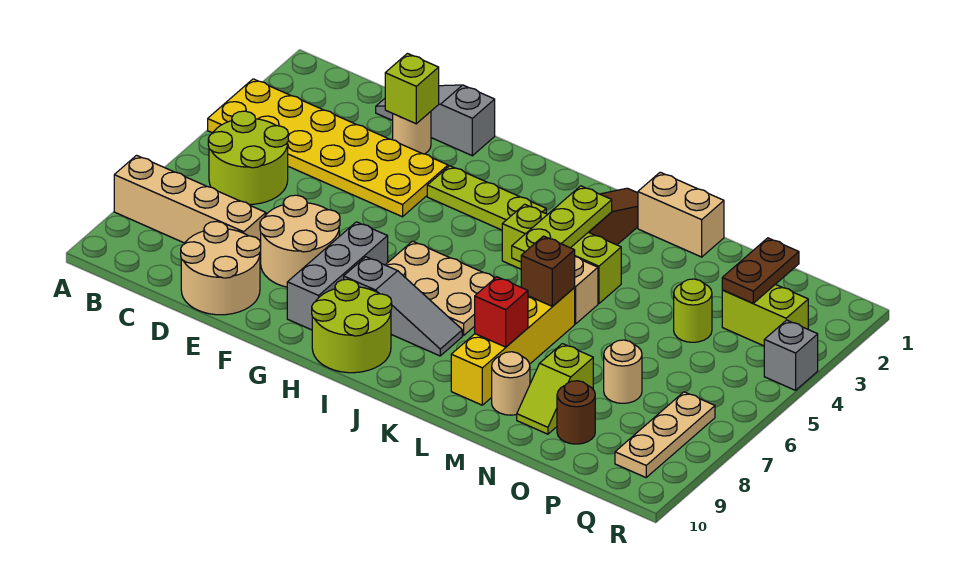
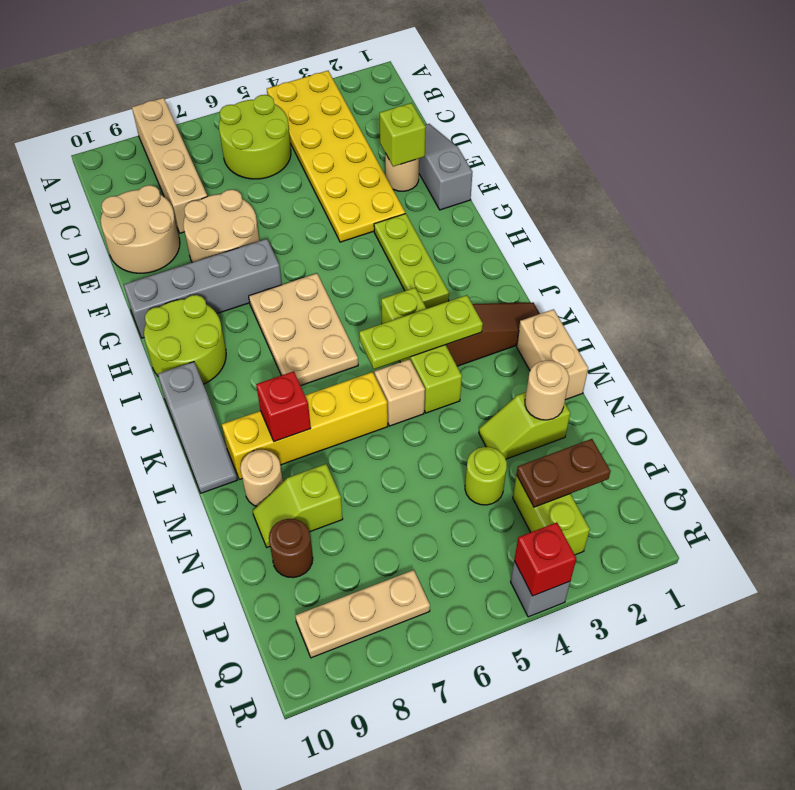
grey brick G7:G9 level 1 -> grey brick G7:G10 level 1
grey slope H8:J8 level 1 top H -> grey slope J10:L10 level 1 top J
brown brick L6 level 2 -> none
none -> lime slope N2:N3 level 1 top 2
tan round brick O7 level 1 -> tan round brick N2 level 2
none -> red brick R4 level 2

